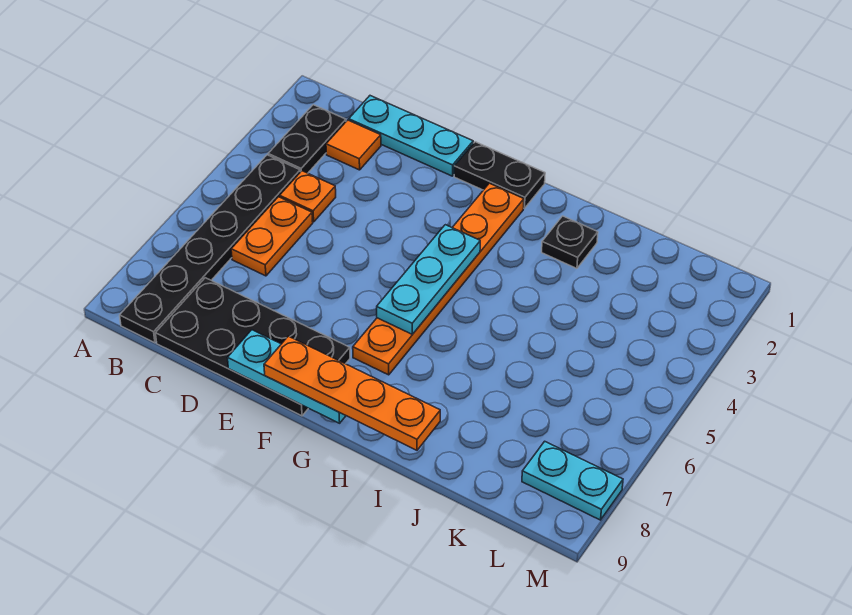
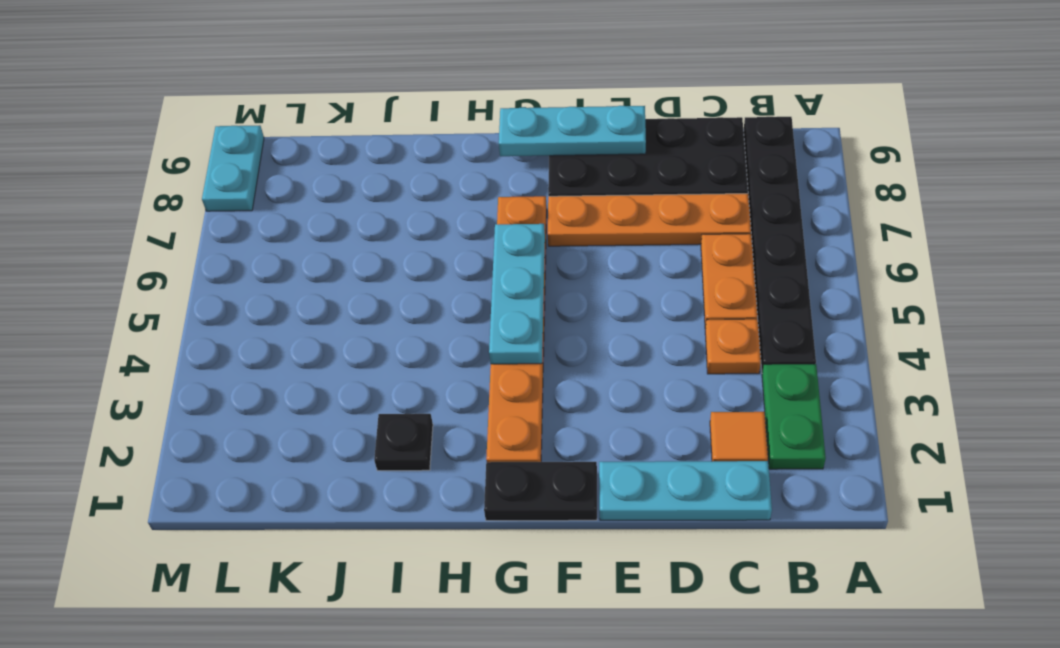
black plate B2:B3 level 1 -> green plate B2:B3 level 1
orange plate F9:I9 level 3 -> orange plate C7:F7 level 1
cyan plate L8:M8 level 1 -> cyan plate M8:M9 level 1

